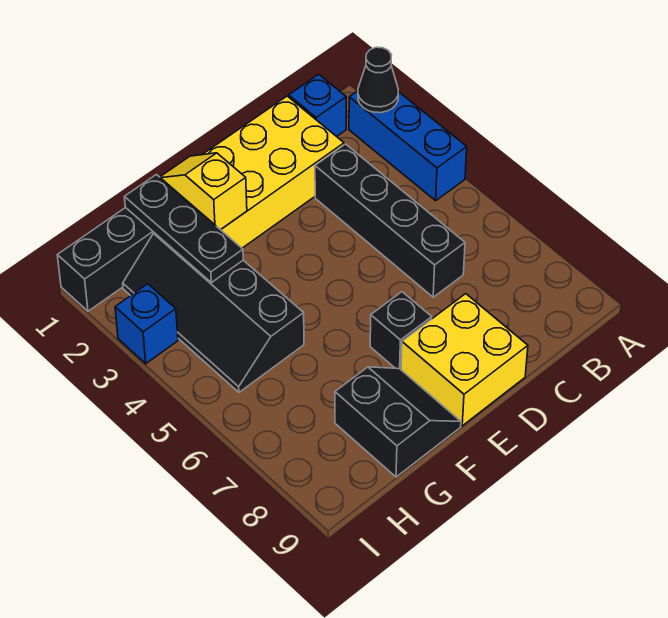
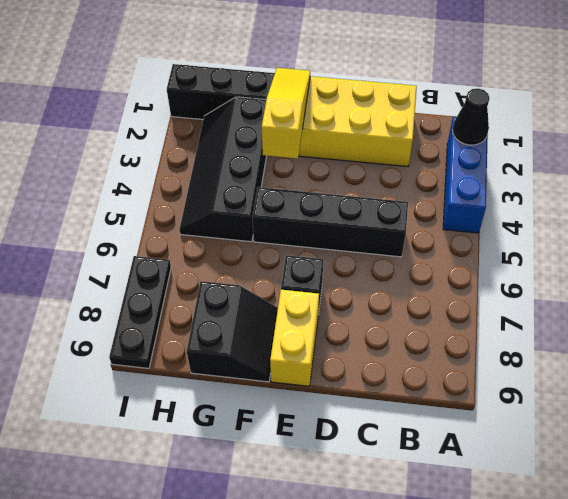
blue brick B1 level 1 -> none
black brick C3:C6 level 1 -> black brick C5:F5 level 1
yellow brick D8:E9 level 1 -> yellow brick E8:E9 level 1
yellow slope F1:F2 level 2 top 2 -> yellow slope F1:F3 level 2 top 3
black plate G1:G3 level 2 -> black plate I7:I9 level 1
blue brick I3 level 1 -> none

